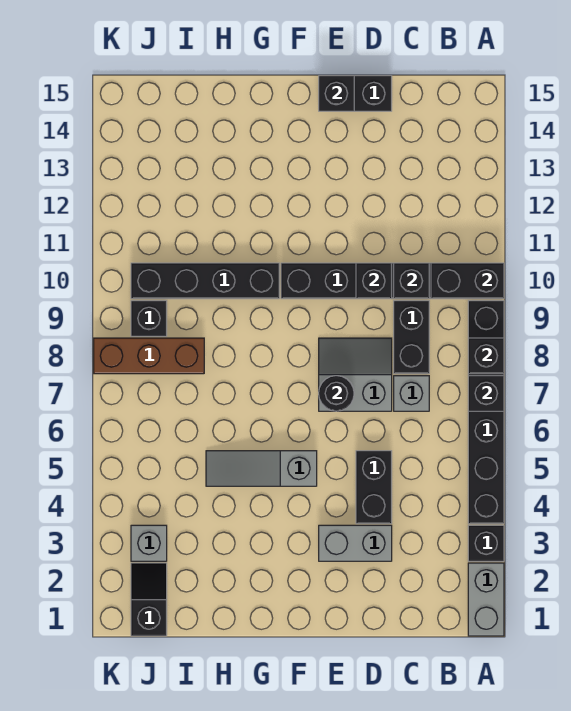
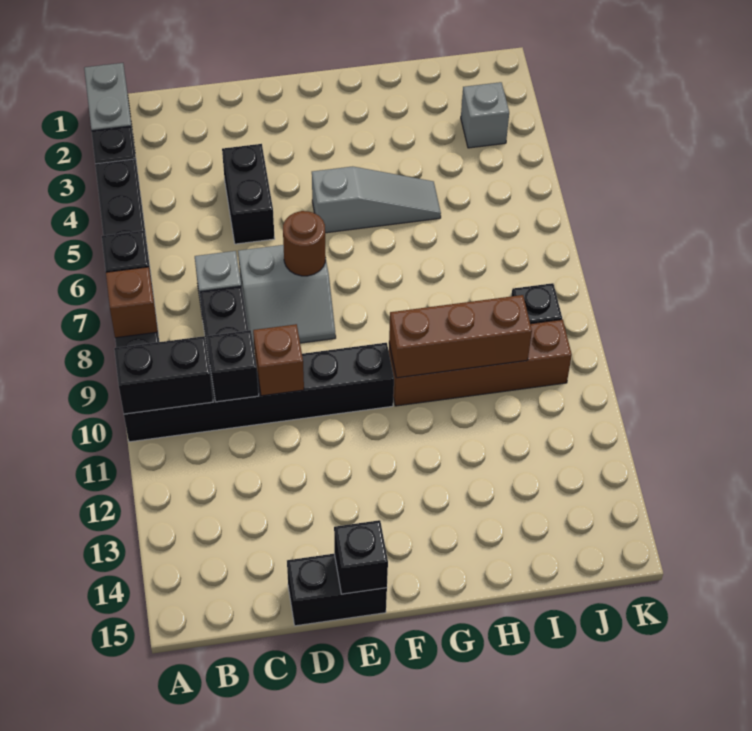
black brick A8 level 2 -> brown brick A8 level 2
grey brick D3:E3 level 1 -> none
black brick D10 level 2 -> brown brick D10 level 2
black round brick E7 level 2 -> brown round brick E7 level 2
black brick G10:J10 level 1 -> brown brick G10:J10 level 1
brown brick I8:K8 level 1 -> brown brick G10:I10 level 2
black slope J1:J2 level 1 top 1 -> none

